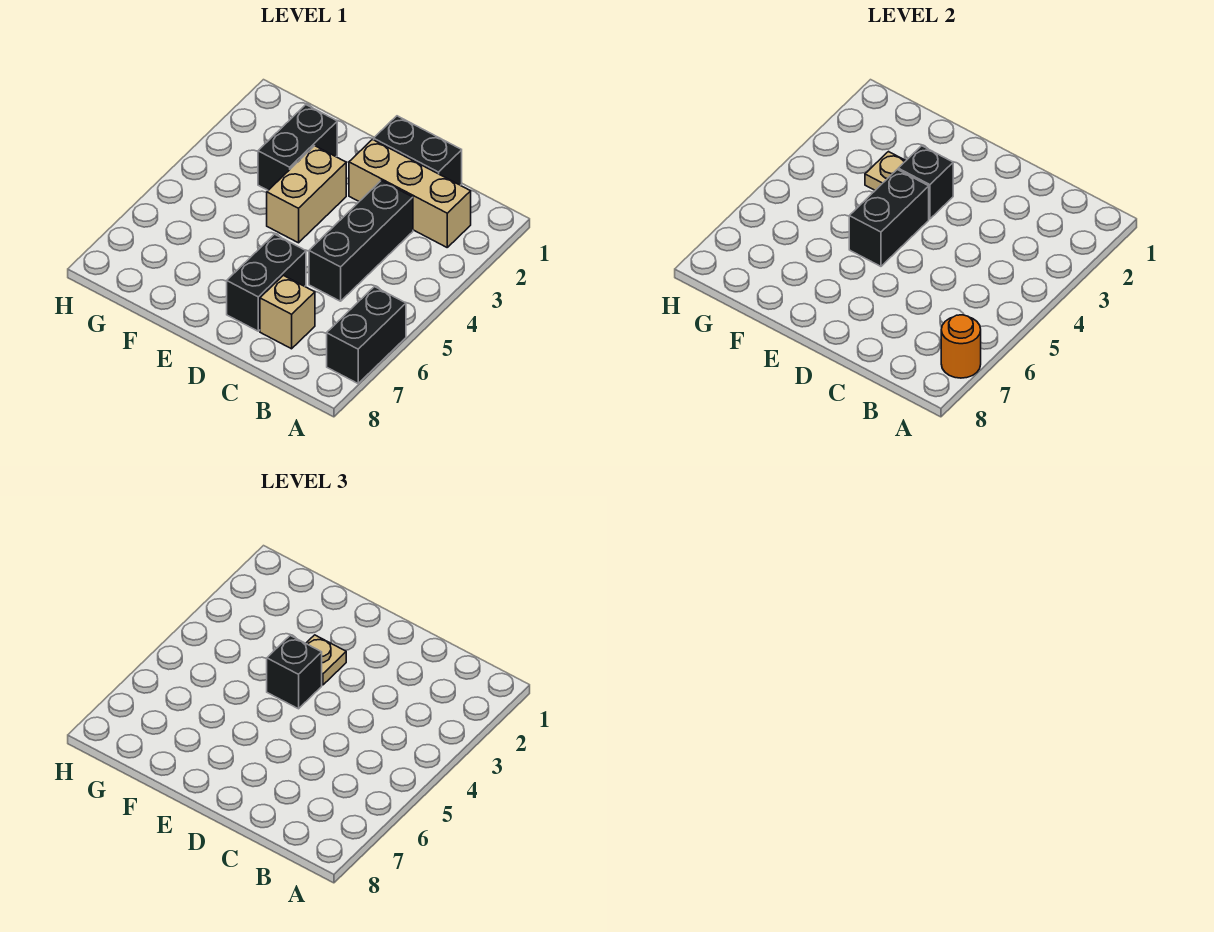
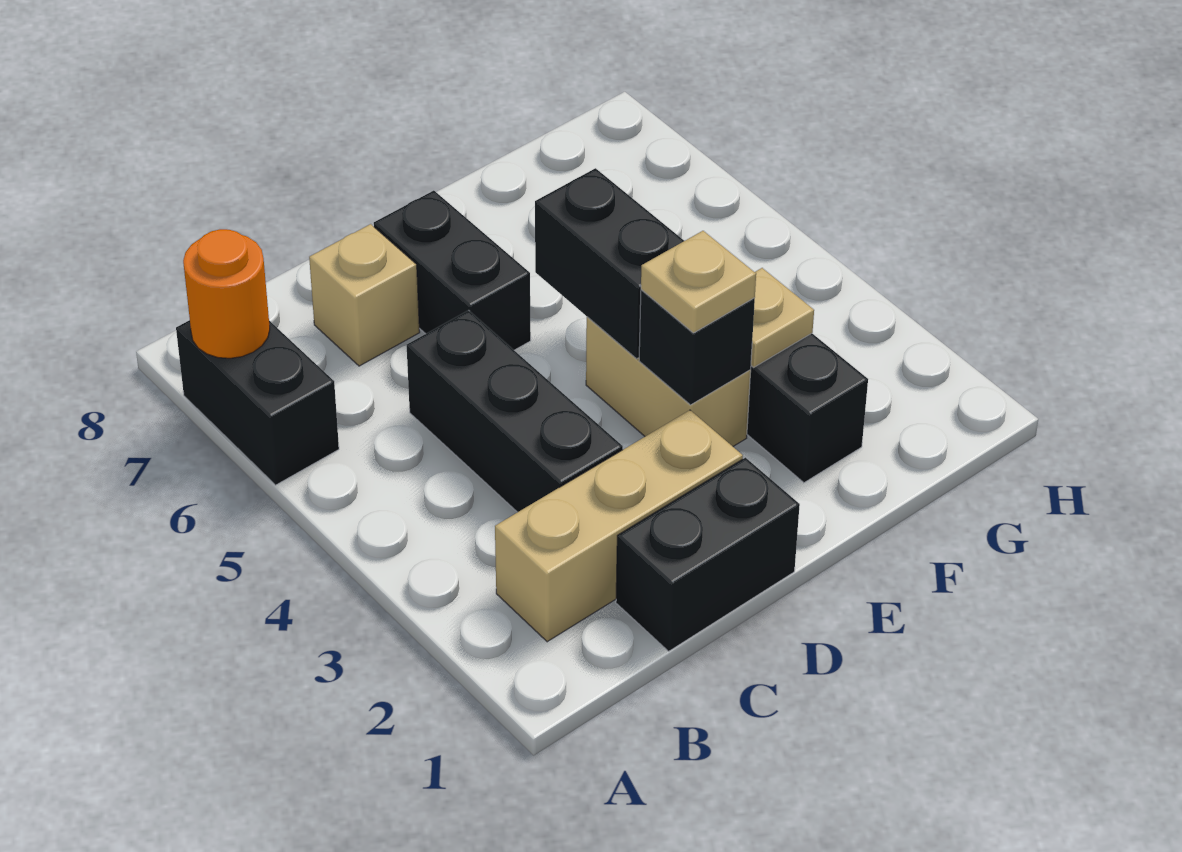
black brick E4 level 3 -> none

